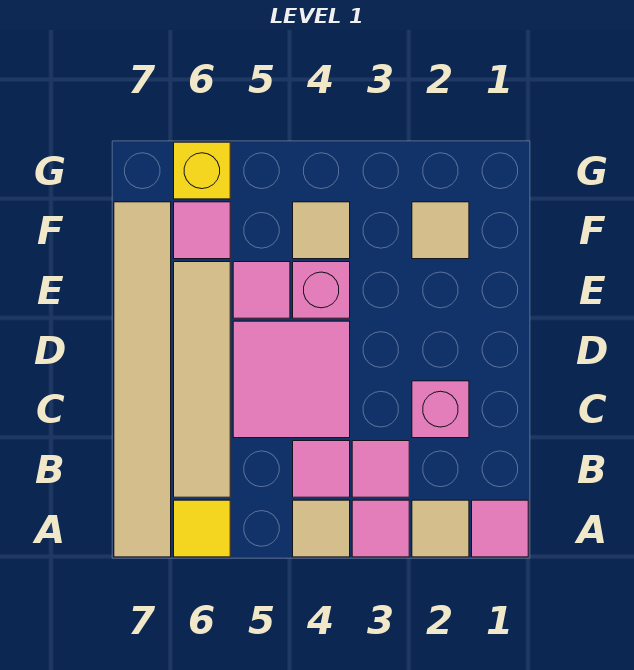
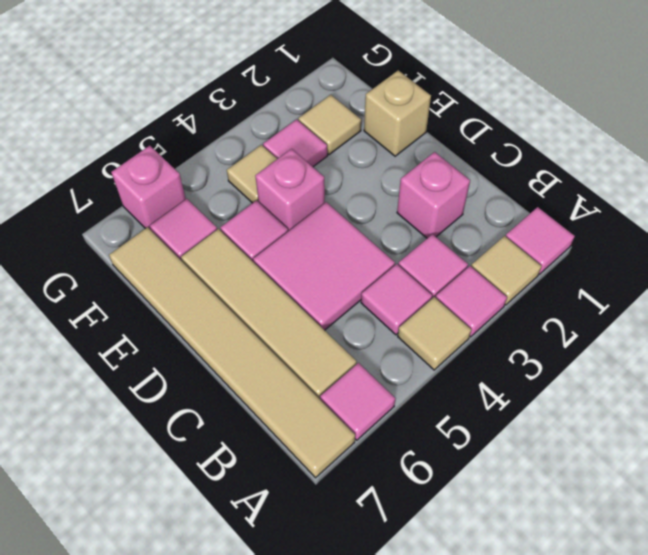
yellow tile A6 level 1 -> pink tile A6 level 1
none -> tan brick E1 level 1
none -> pink tile F3 level 1
yellow brick G6 level 1 -> pink brick G6 level 1

